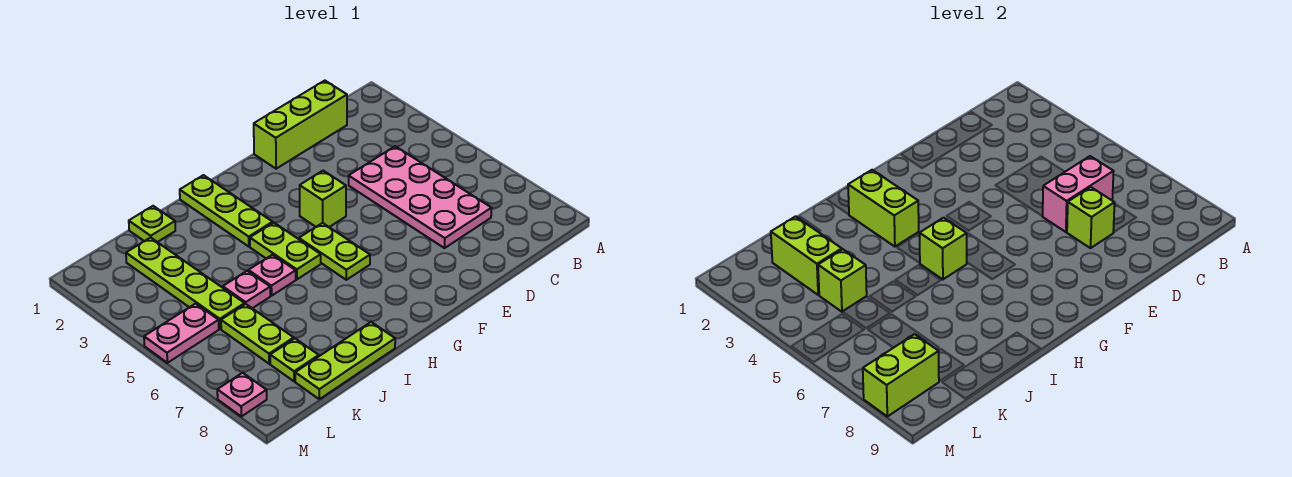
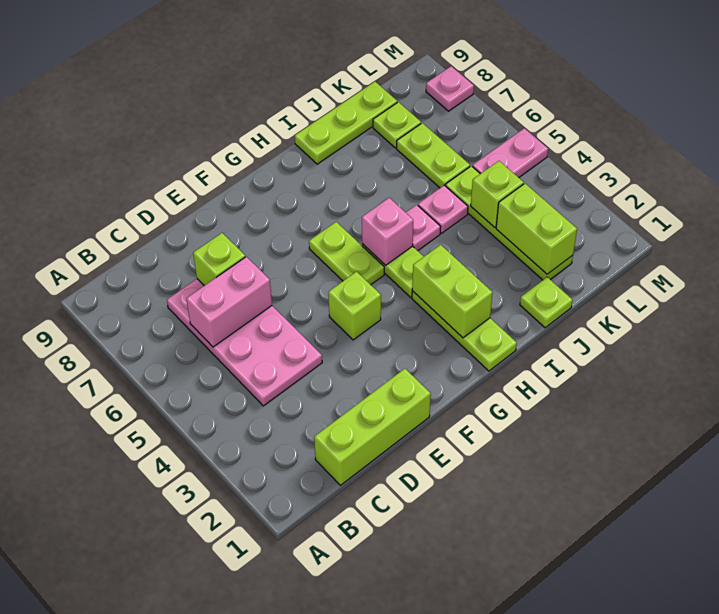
lime brick H5 level 2 -> pink brick H5 level 2
lime brick L8:M8 level 2 -> none

